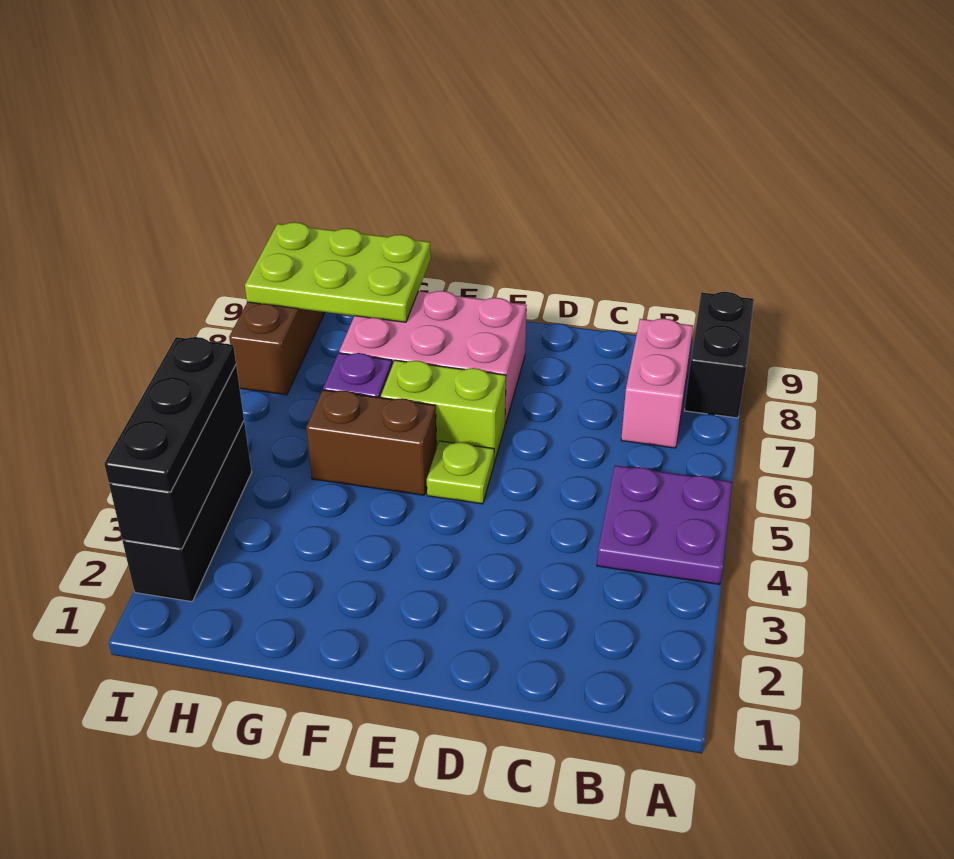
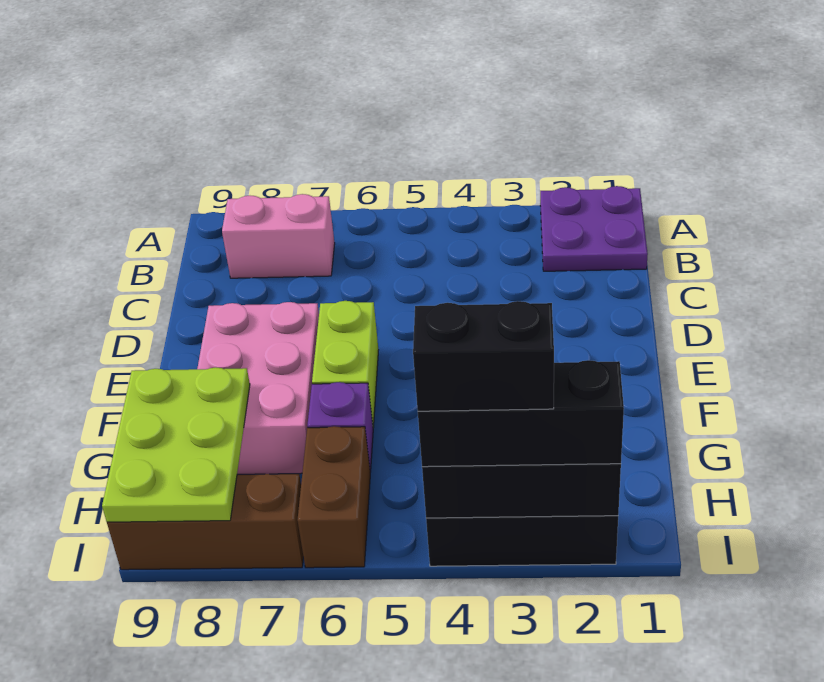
purple plate A4:B5 level 1 -> purple plate A1:B2 level 1
black brick A8:A9 level 1 -> black brick I3:I4 level 4
lime plate E5 level 1 -> none
brown brick F5:G5 level 1 -> brown brick H6:I6 level 1
black plate I2:I4 level 3 -> black brick I2:I4 level 3

